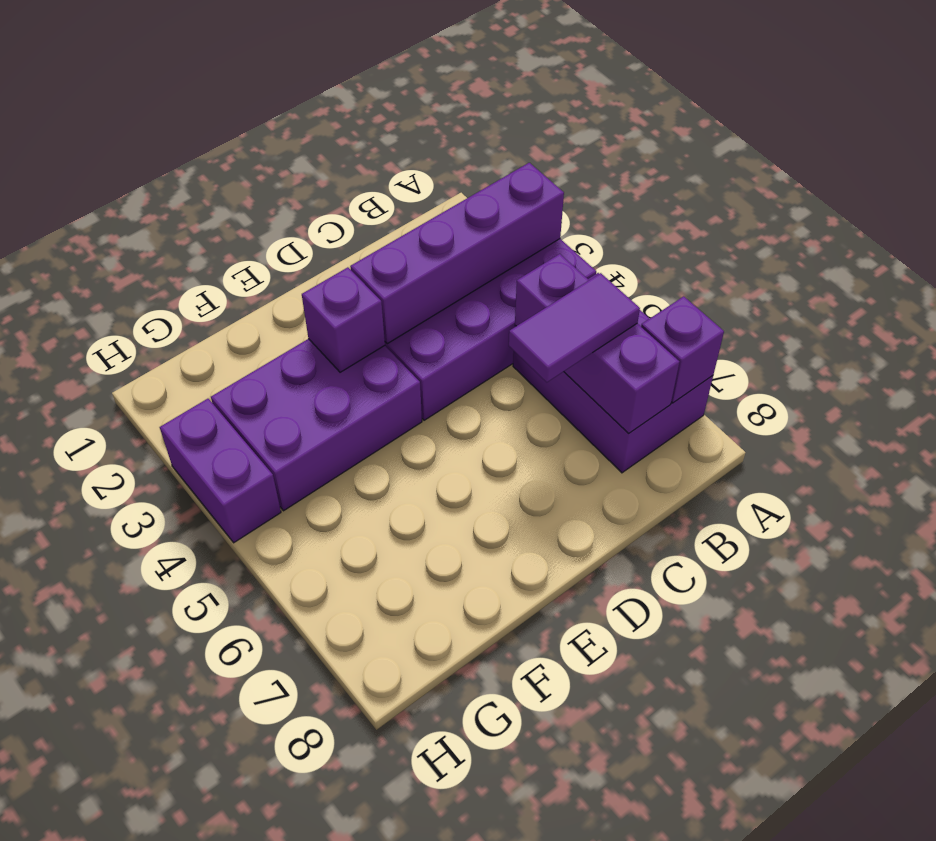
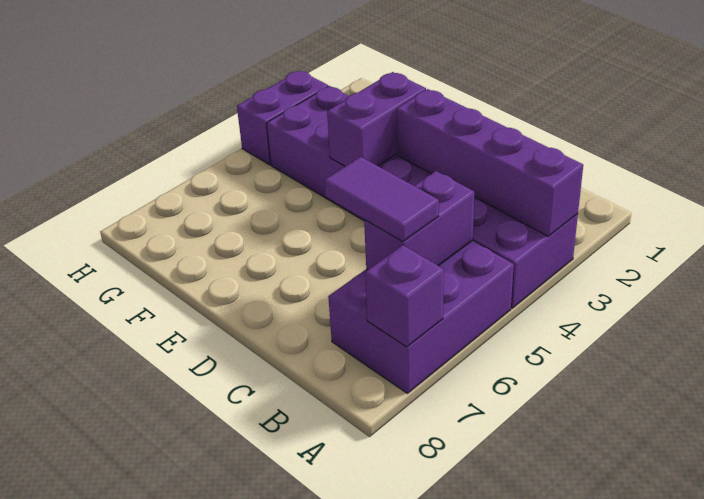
purple brick B5:B7 level 2 -> purple brick B5:B6 level 2
purple brick E3 level 2 -> purple brick E3:E4 level 2

